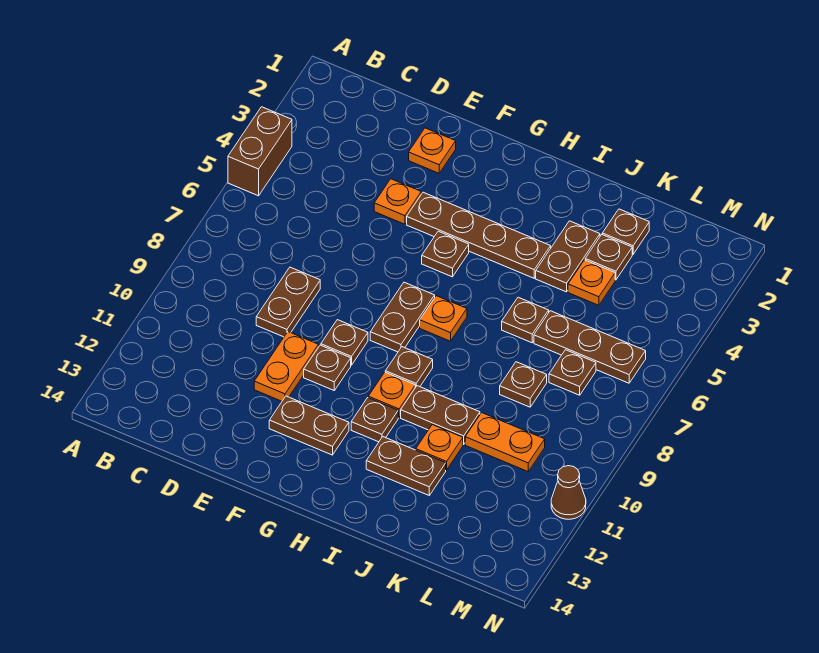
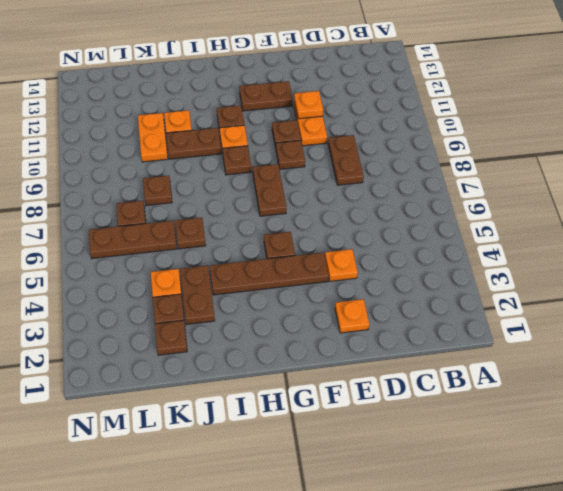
brown brick A4:A5 level 1 -> none
orange plate H7 level 1 -> orange plate E11 level 2
brown plate I12:J12 level 1 -> none
orange plate K10:L10 level 1 -> orange plate K10:K11 level 1
brown cone N11 level 1 -> none

